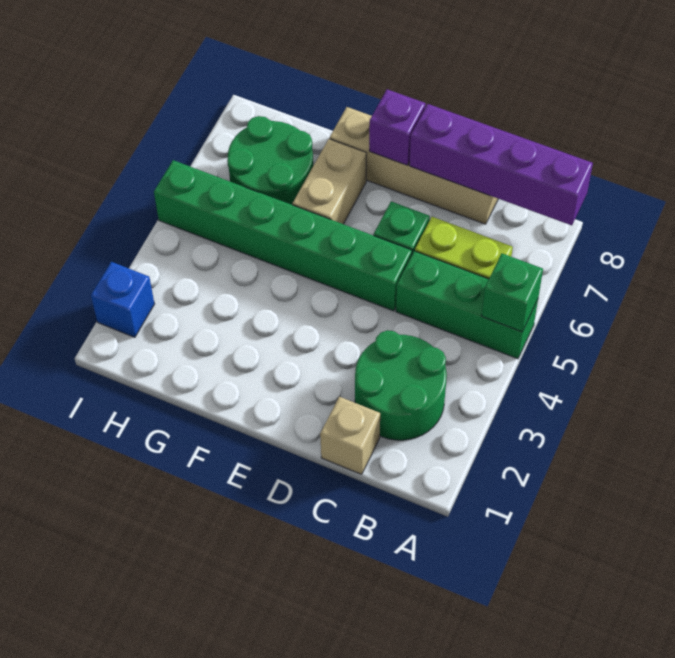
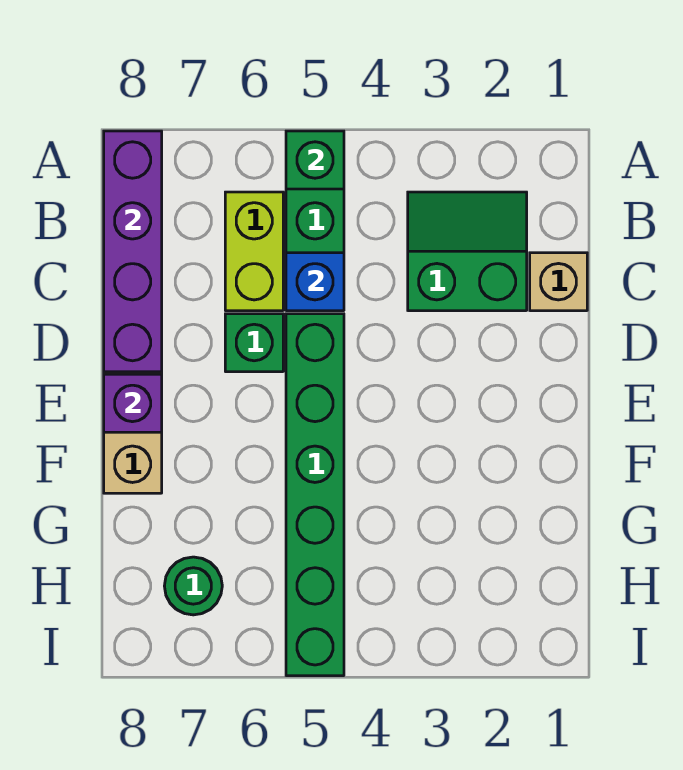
green round brick B2:C3 level 1 -> green slope B2:C3 level 1 top C
tan brick F6:F7 level 1 -> none
green round brick G6:H7 level 1 -> green round brick H7 level 1
blue brick I2 level 1 -> blue brick C5 level 2

